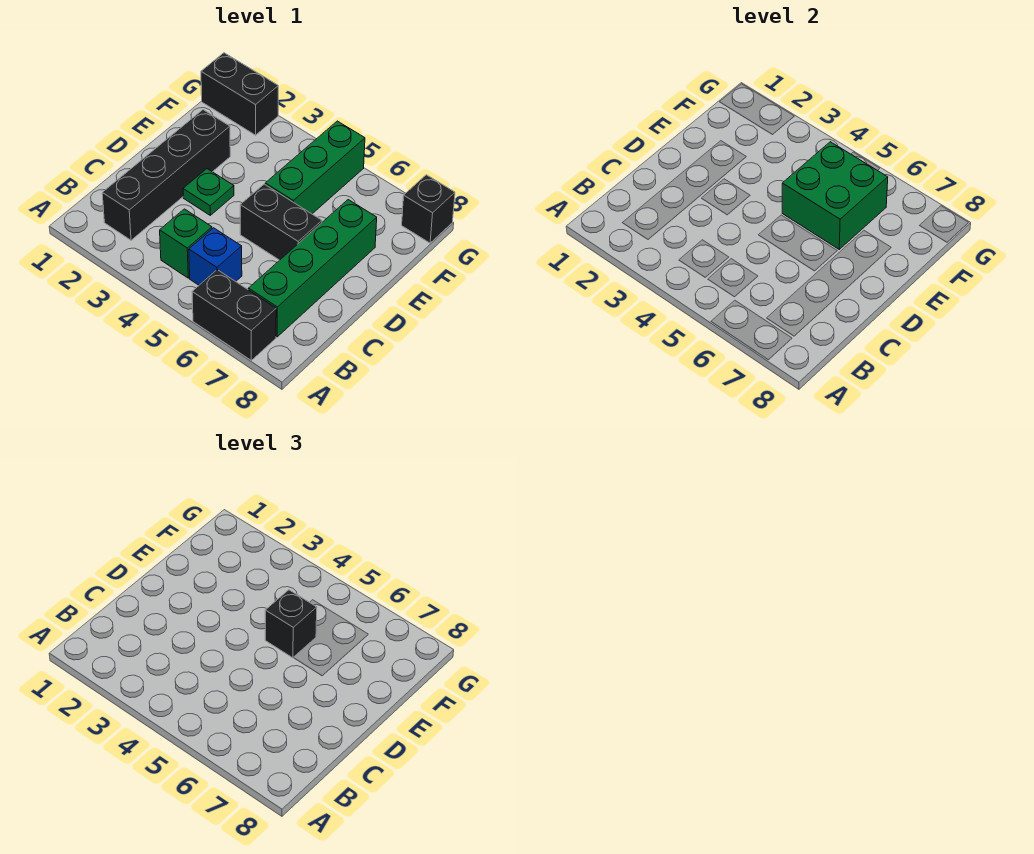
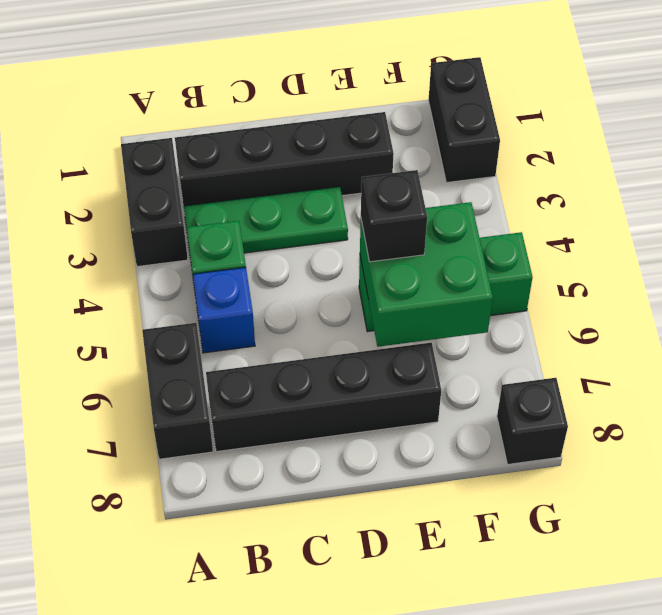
green brick B7:E7 level 1 -> black brick B7:E7 level 1
green plate D3 level 1 -> green plate B3:D3 level 1
black brick D5:D6 level 1 -> black brick A2:A3 level 1

